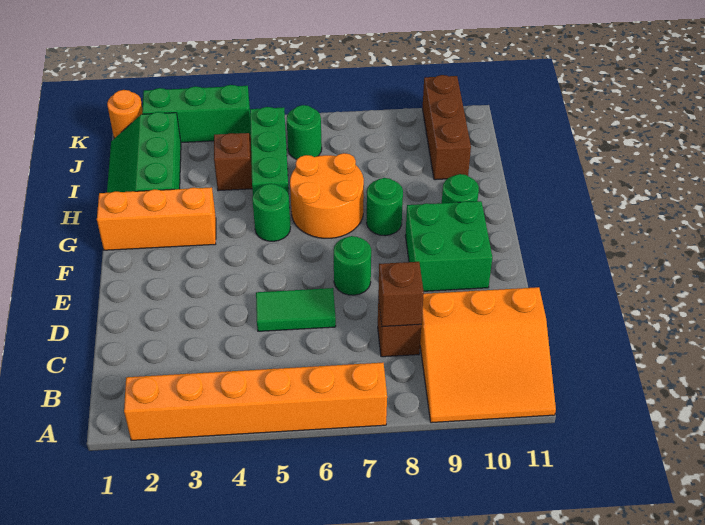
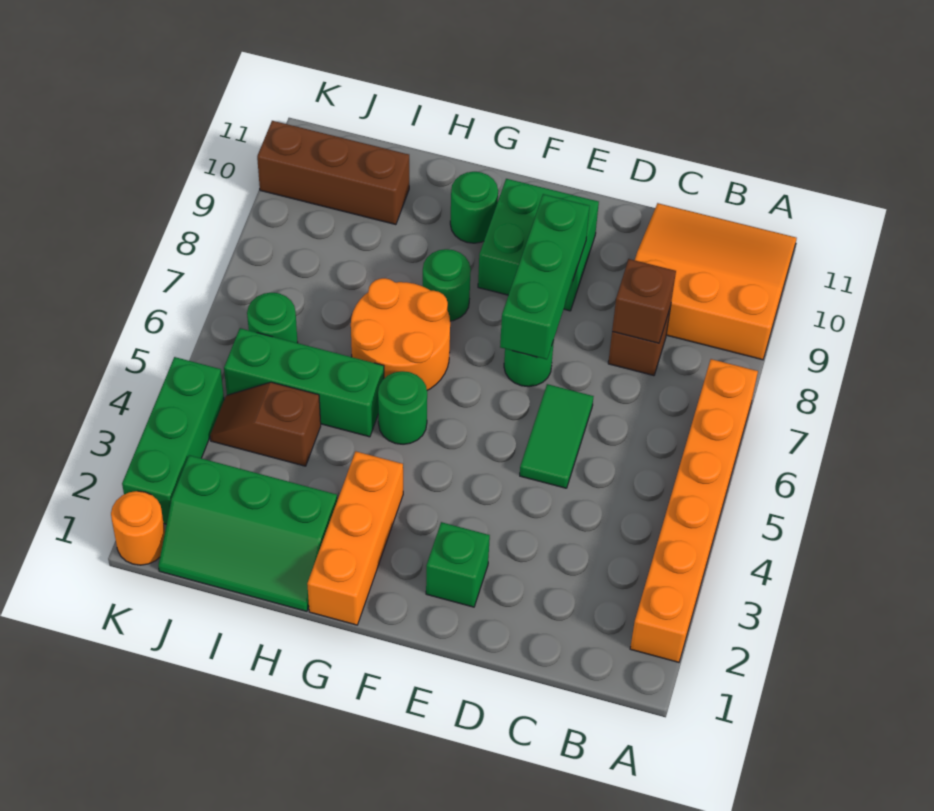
orange slope A9:C11 level 1 top C -> orange slope A9:C11 level 1 top 9
none -> green brick E2 level 1
none -> green brick E7:E9 level 2

